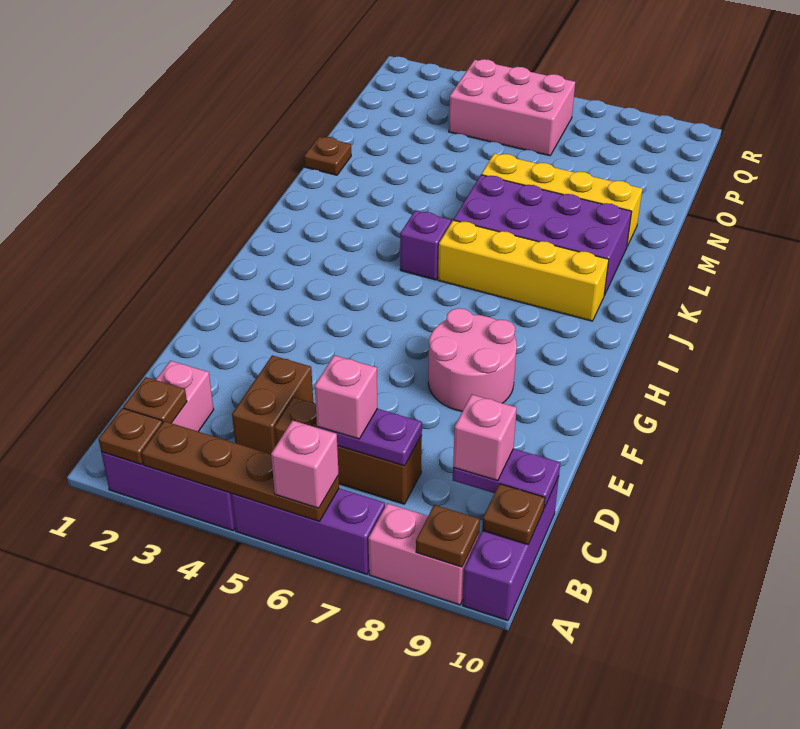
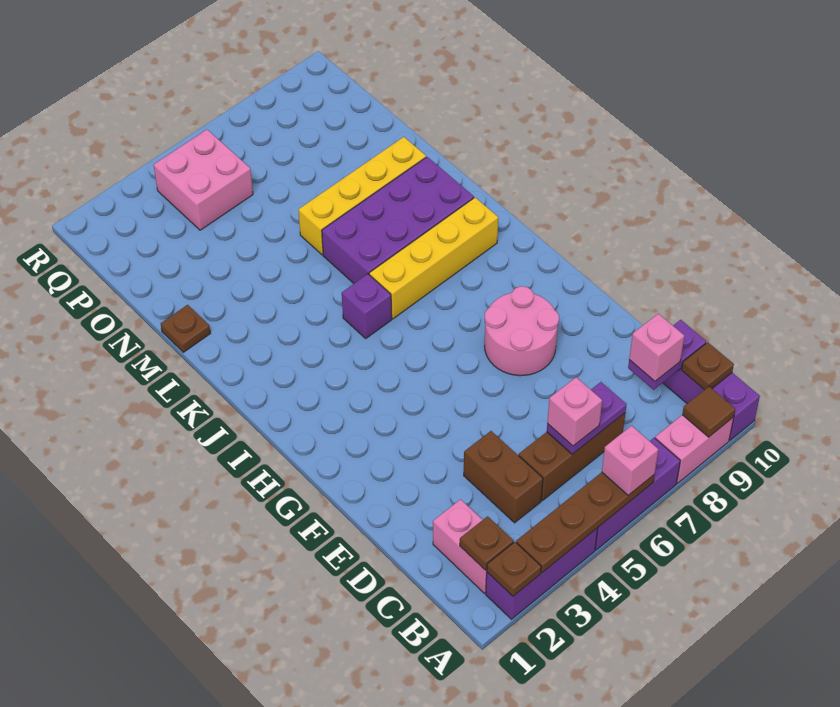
brown plate A9 level 2 -> brown tile A9 level 2
pink brick P4:Q6 level 1 -> pink brick P4:Q5 level 1

